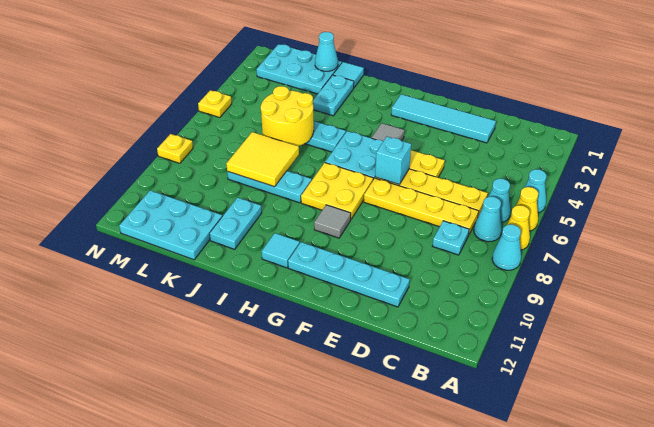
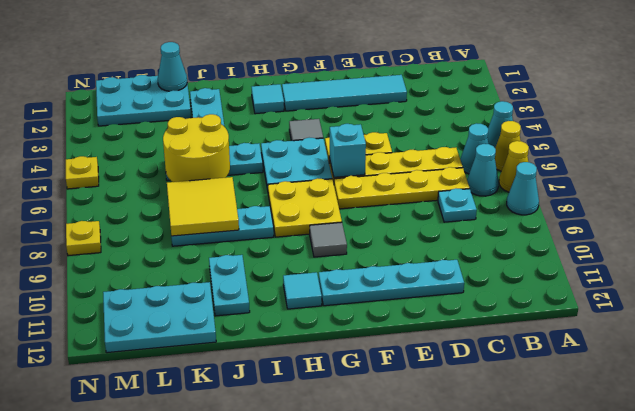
cyan tile J1 level 1 -> cyan tile H2 level 1

